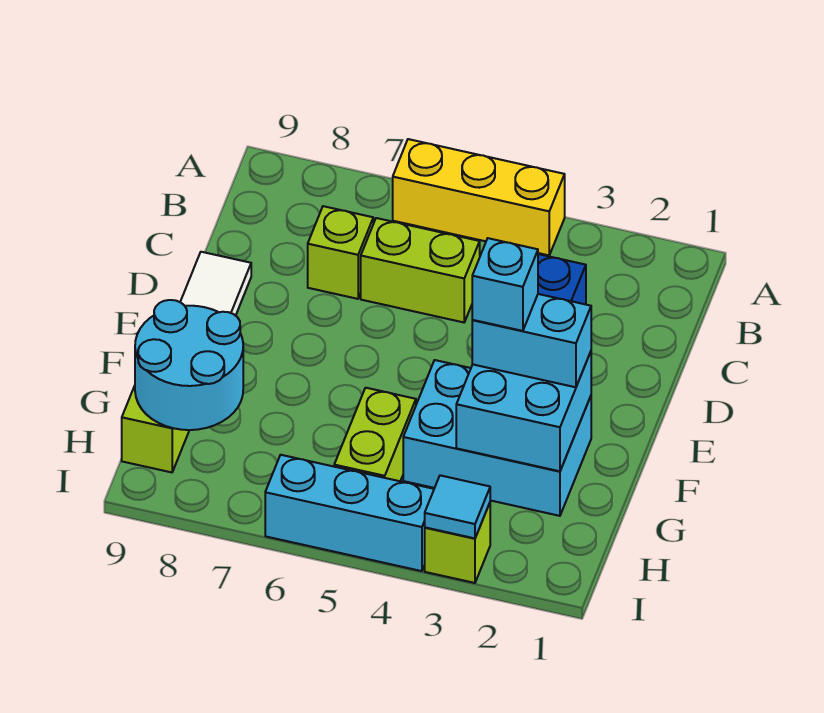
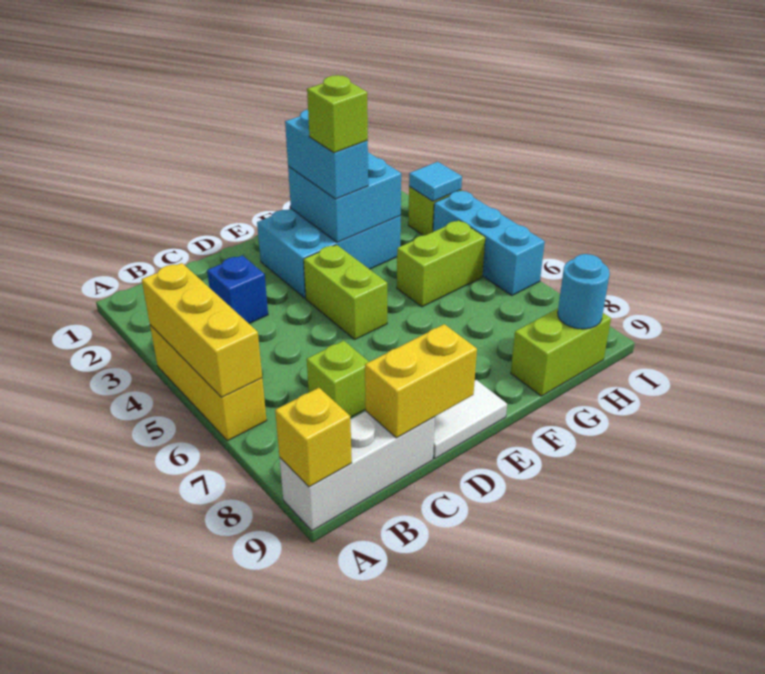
none -> yellow brick A4:A6 level 2
none -> white brick A9:C9 level 1
none -> yellow brick A9 level 2
lime brick C5:C6 level 1 -> lime brick E4:E5 level 1
none -> yellow brick C9:D9 level 2
cyan brick F2:G4 level 1 -> cyan brick E2:G3 level 1
cyan brick F3 level 4 -> lime brick F3 level 4
cyan round brick G8:H9 level 2 -> cyan round brick H9 level 2

